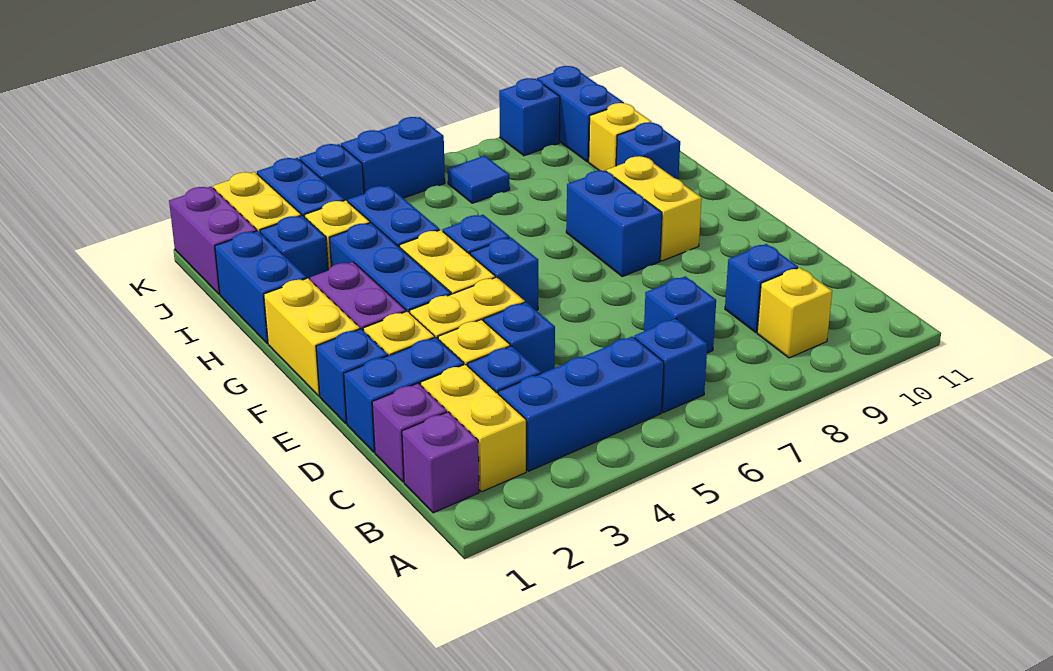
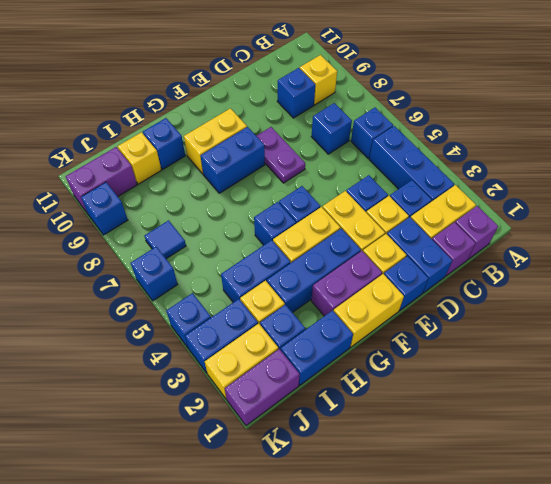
none -> purple plate E7:E8 level 1
blue brick J10:K10 level 1 -> purple brick J10:K10 level 1
blue brick K5:K6 level 1 -> blue brick K6 level 1

